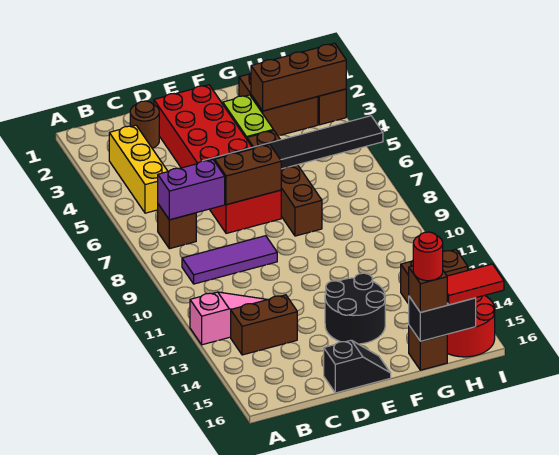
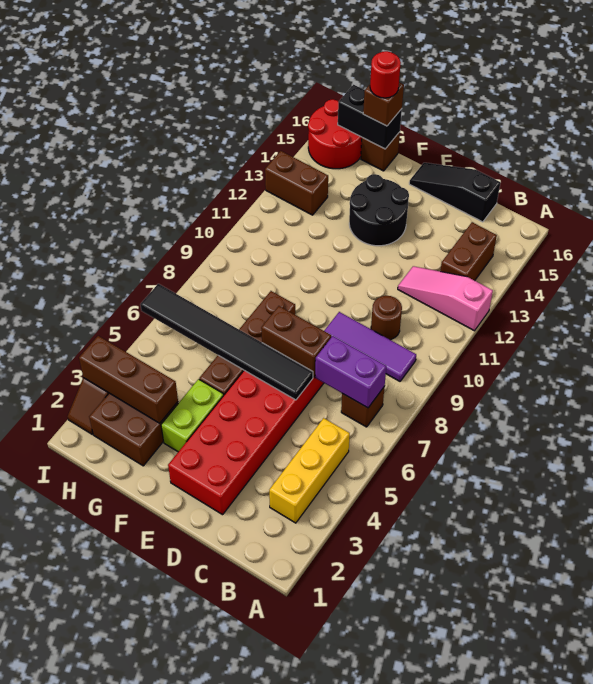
brown brick B13:C13 level 1 -> brown brick B13:B14 level 1
brown round brick C2 level 1 -> brown round brick C10 level 1
black slope D16:E16 level 1 top D -> black slope C16:E16 level 1 top C
red tile H16:I16 level 3 -> none

